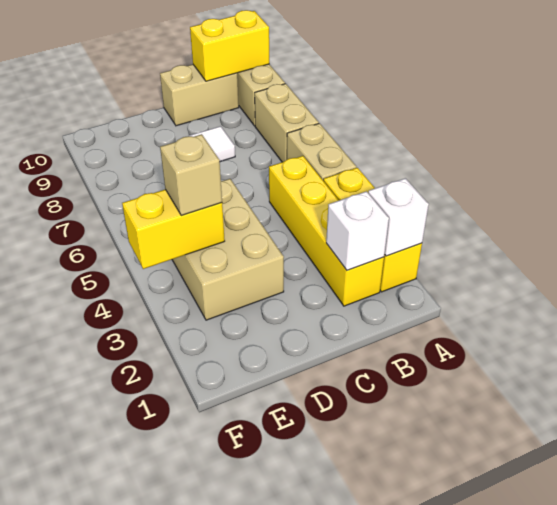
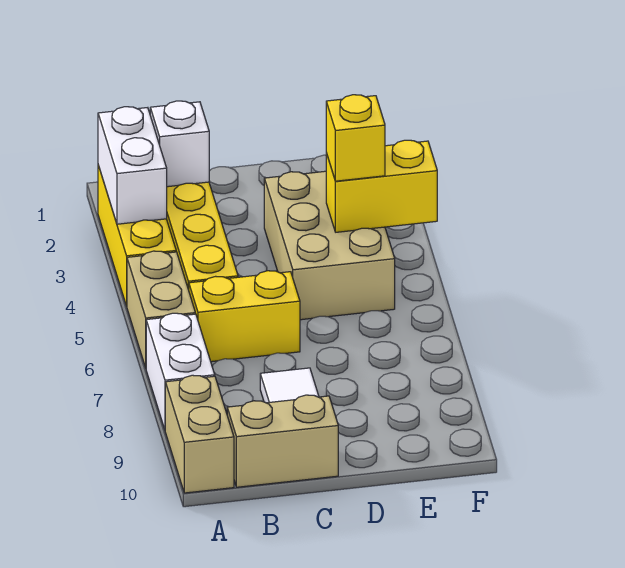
white brick A2 level 2 -> white brick A2:A3 level 2
tan brick A7:A8 level 1 -> white brick A7:A8 level 1
yellow brick A10:B10 level 2 -> yellow brick B6:C6 level 1
tan brick E4 level 3 -> yellow brick E4 level 3

